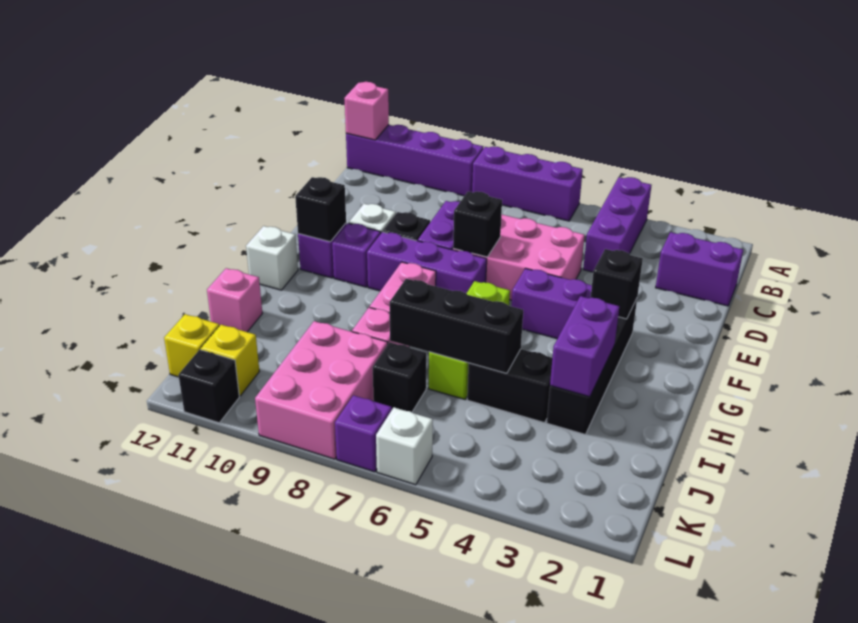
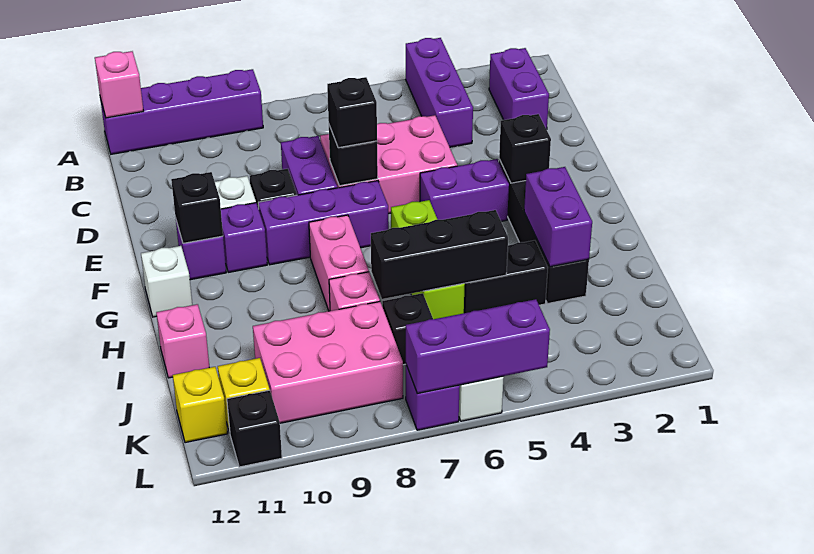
purple brick A6:A8 level 1 -> purple brick L5:L7 level 2
purple brick C1:C2 level 1 -> purple brick B2:C2 level 1
none -> black brick E7 level 3
pink brick J8:L9 level 1 -> pink brick J8:K10 level 1

